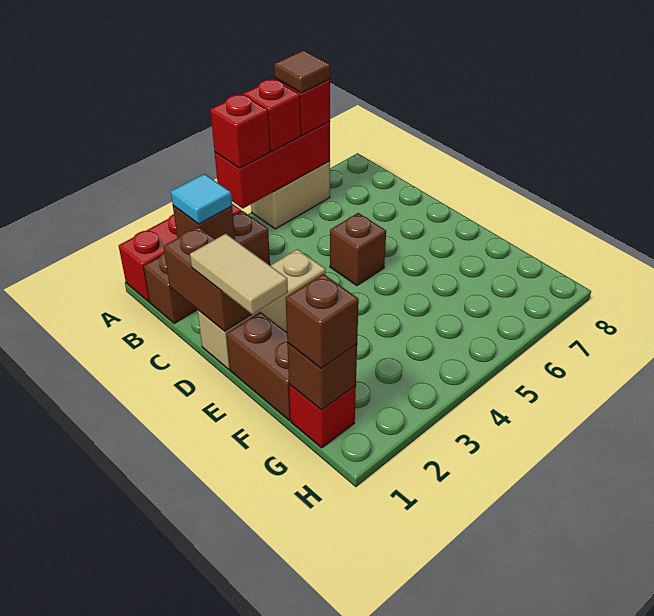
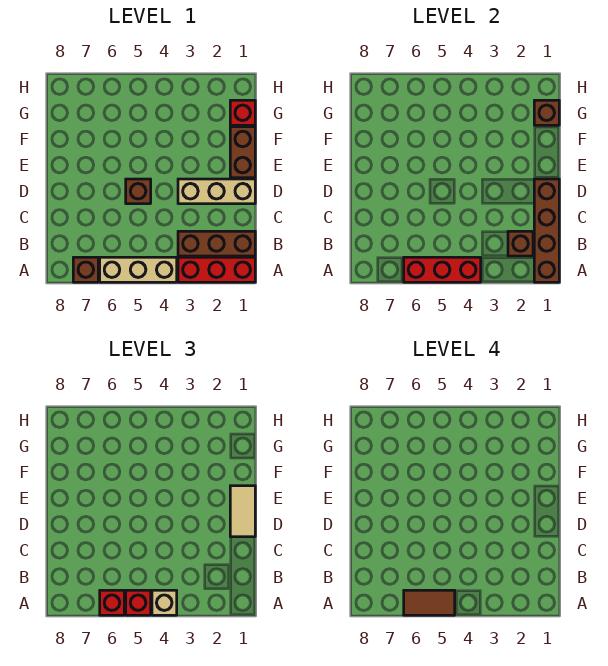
red brick A4 level 3 -> tan brick A4 level 3
tan brick A5:A6 level 1 -> tan brick A4:A6 level 1
brown tile A6 level 4 -> brown tile A5:A6 level 4
cyan tile B2 level 3 -> none
brown brick C1:D1 level 2 -> brown brick A1:D1 level 2
brown brick G1 level 3 -> brown brick A7 level 1

